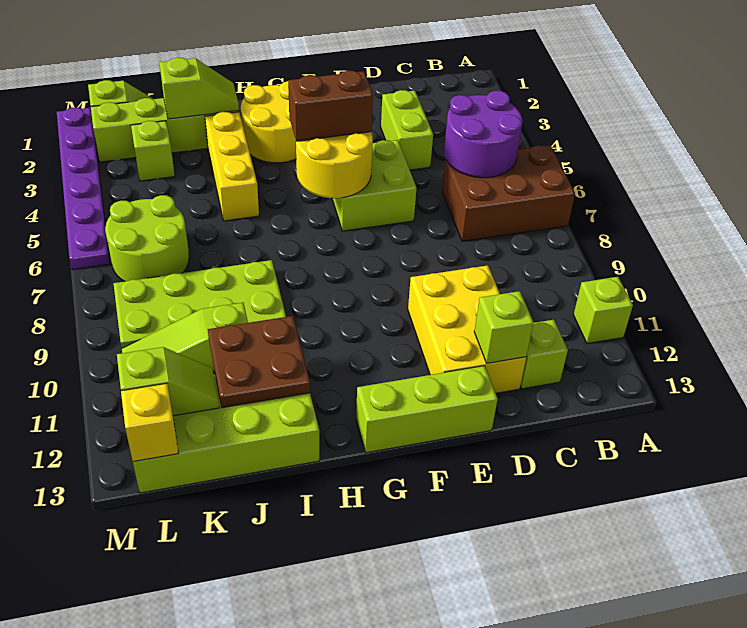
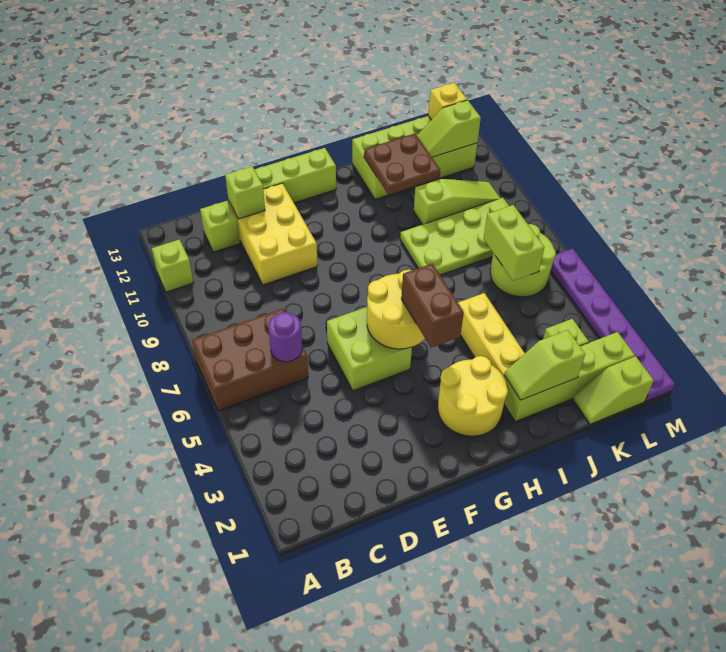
purple round brick B5:C6 level 2 -> purple round brick C6 level 2
lime brick D3:D4 level 1 -> lime brick K6:K7 level 2
brown brick F5:G5 level 3 -> brown brick G4:G5 level 3

